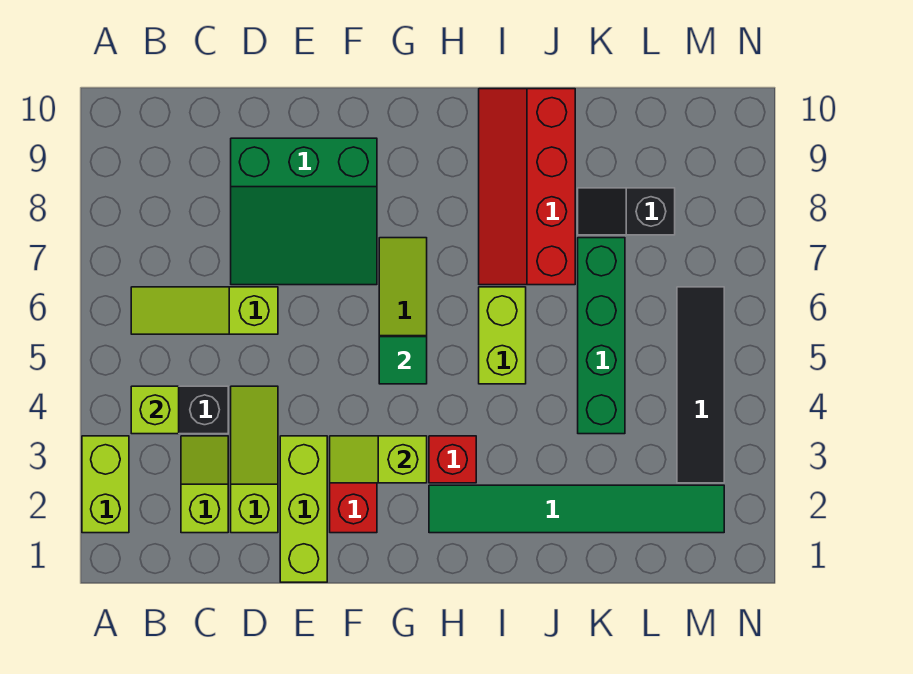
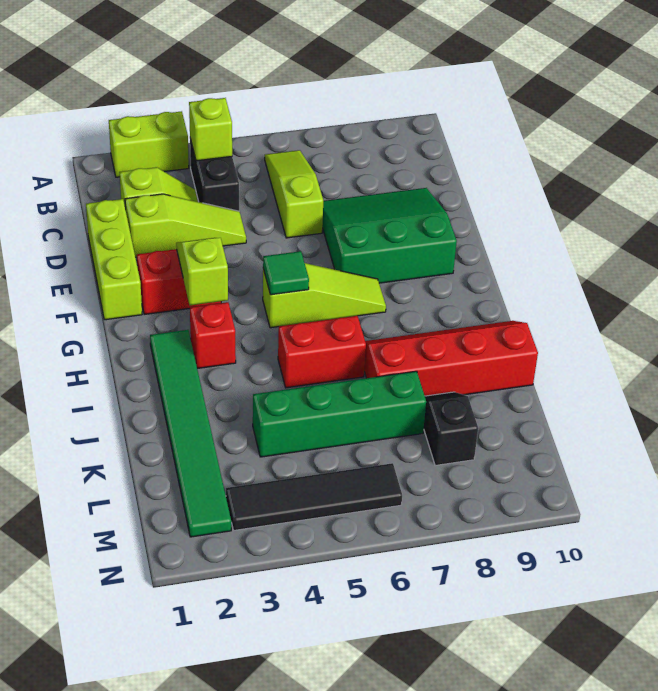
green slope D7:F9 level 1 top 9 -> green slope D7:F9 level 1 top F
lime brick E1:E3 level 1 -> lime brick D1:F1 level 1
lime brick I5:I6 level 1 -> red brick I5:I6 level 1

